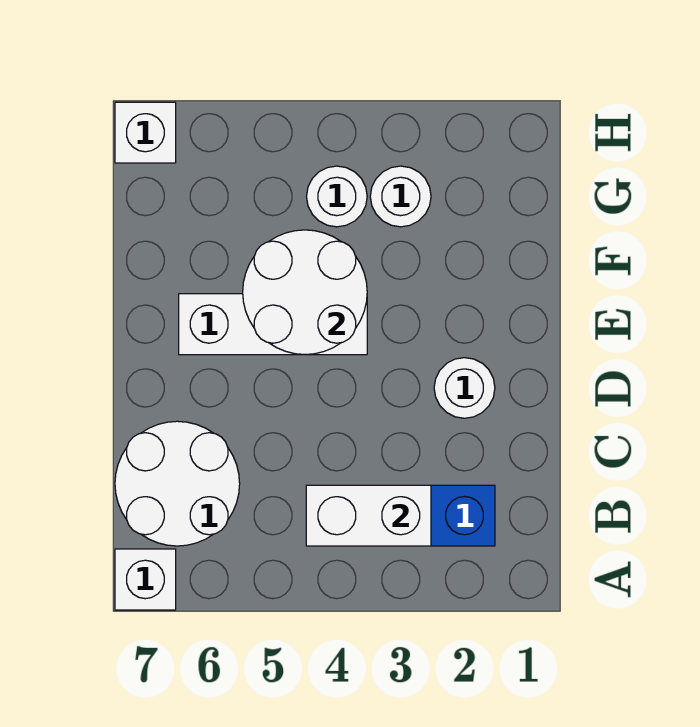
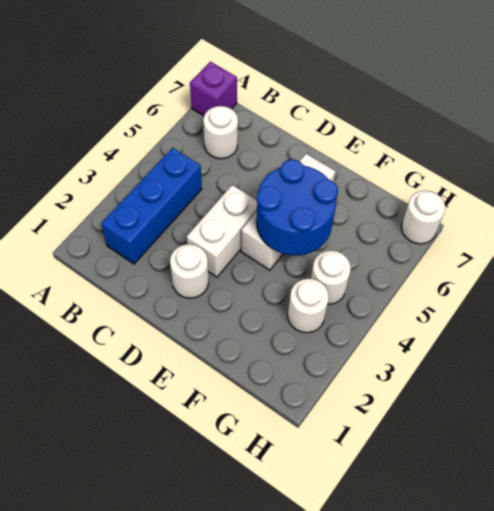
white brick A7 level 1 -> purple brick A7 level 1
white brick B3:B4 level 2 -> white brick D3:D4 level 1
white round brick B6:C7 level 1 -> white round brick B6 level 1
white round brick E4:F5 level 2 -> blue round brick E4:F5 level 2
white brick H7 level 1 -> white round brick H7 level 1

